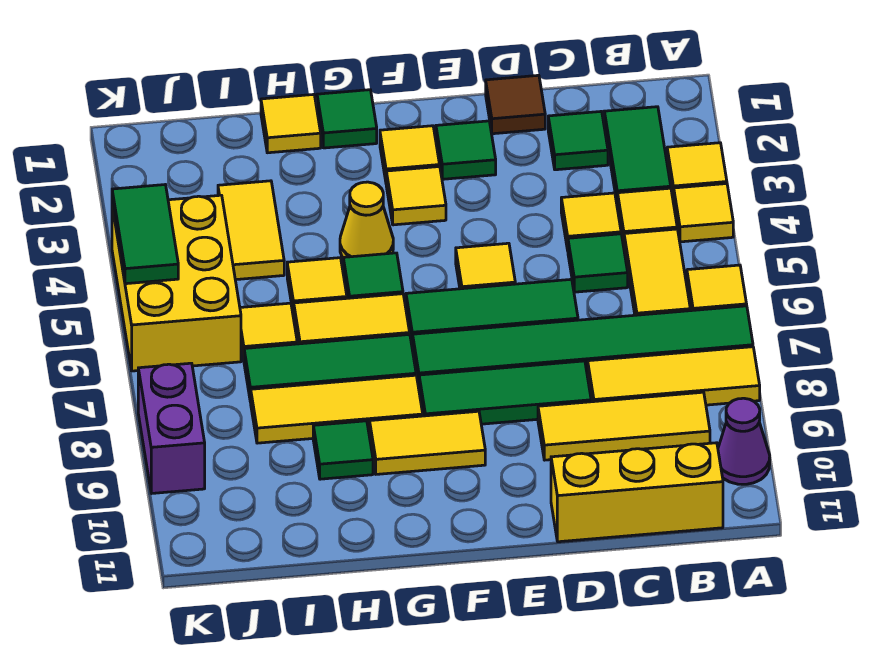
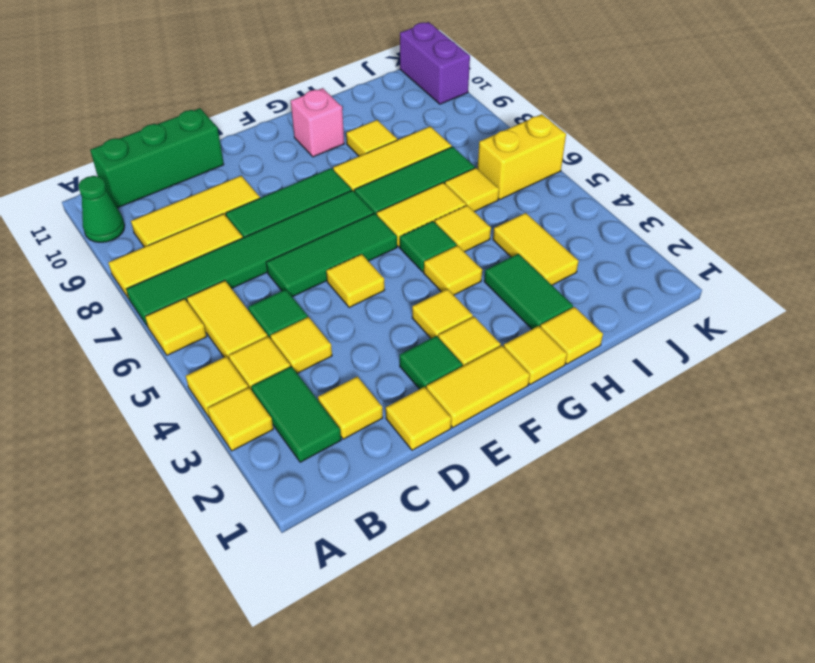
purple cone A10 level 1 -> green cone A10 level 1
yellow brick B11:D11 level 1 -> green brick B11:D11 level 1
green tile C2 level 1 -> yellow tile C2 level 1
brown tile D1 level 1 -> yellow tile D1 level 1
yellow tile F9:G9 level 1 -> yellow tile E1:F1 level 1
green tile G1 level 1 -> yellow tile G1 level 1
yellow cone G4 level 1 -> yellow tile G4 level 1
none -> pink brick G10 level 1
green tile H9 level 1 -> yellow tile H9 level 1
yellow brick J4:K6 level 1 -> yellow brick J6:K6 level 1
green tile K4:K5 level 2 -> green tile H2:H3 level 1
purple brick K8:K9 level 1 -> purple brick K10:K11 level 1

